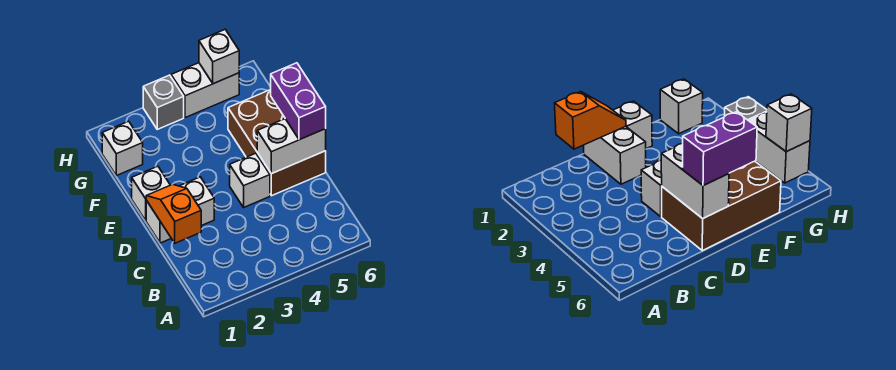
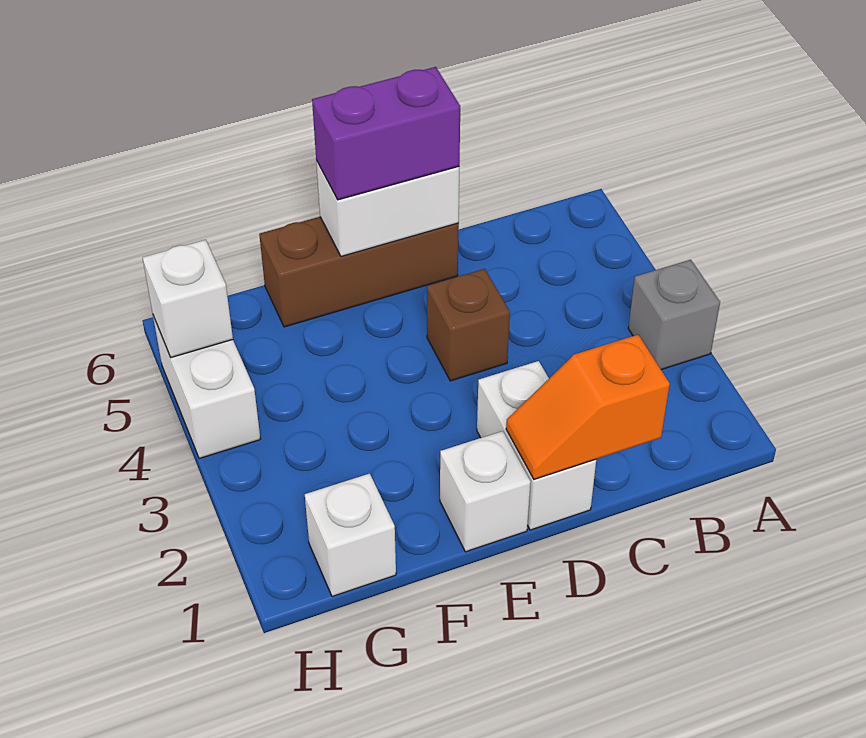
white brick D4 level 1 -> brown brick D4 level 1
brown brick D5:F6 level 1 -> brown brick D6:F6 level 1
white brick D5:D6 level 2 -> white brick D6:E6 level 2
grey brick H3 level 1 -> grey brick A3 level 1

